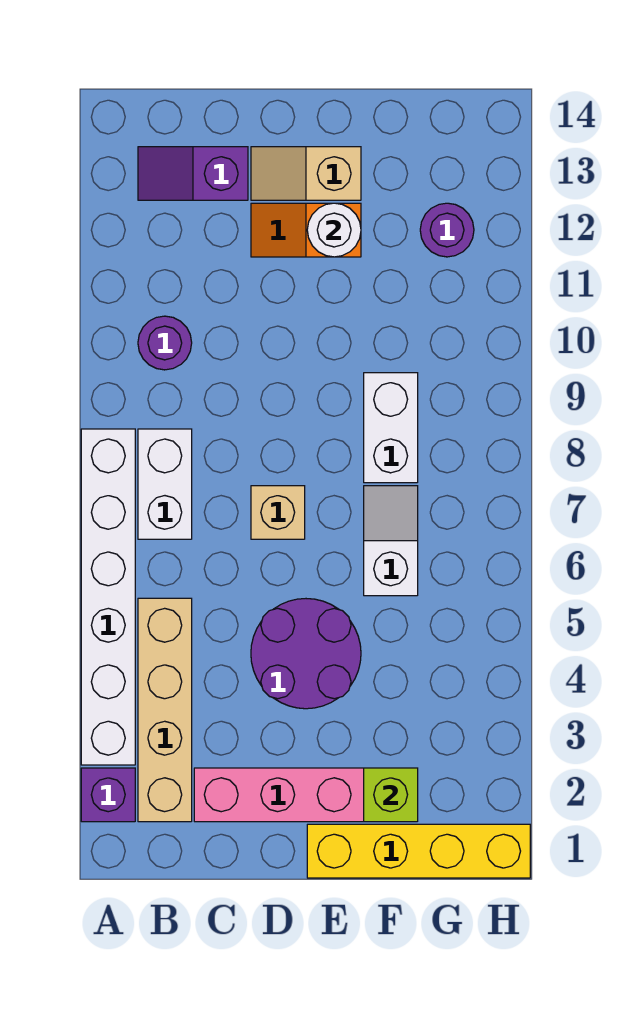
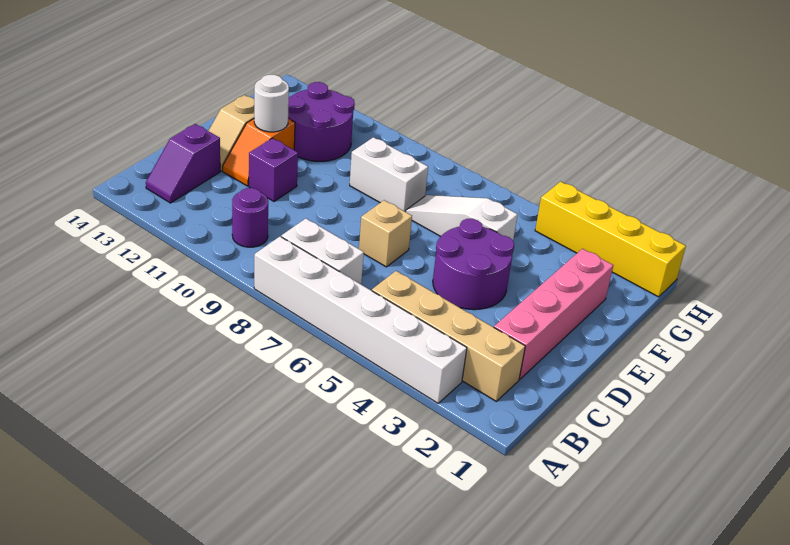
purple brick A2 level 1 -> purple brick D11 level 1
yellow brick E1:H1 level 1 -> yellow brick H1:H4 level 1
lime brick F2 level 2 -> none
white slope F6:F7 level 1 top 6 -> white slope F5:F7 level 1 top 5
purple round brick G12 level 1 -> purple round brick F11:G12 level 1

